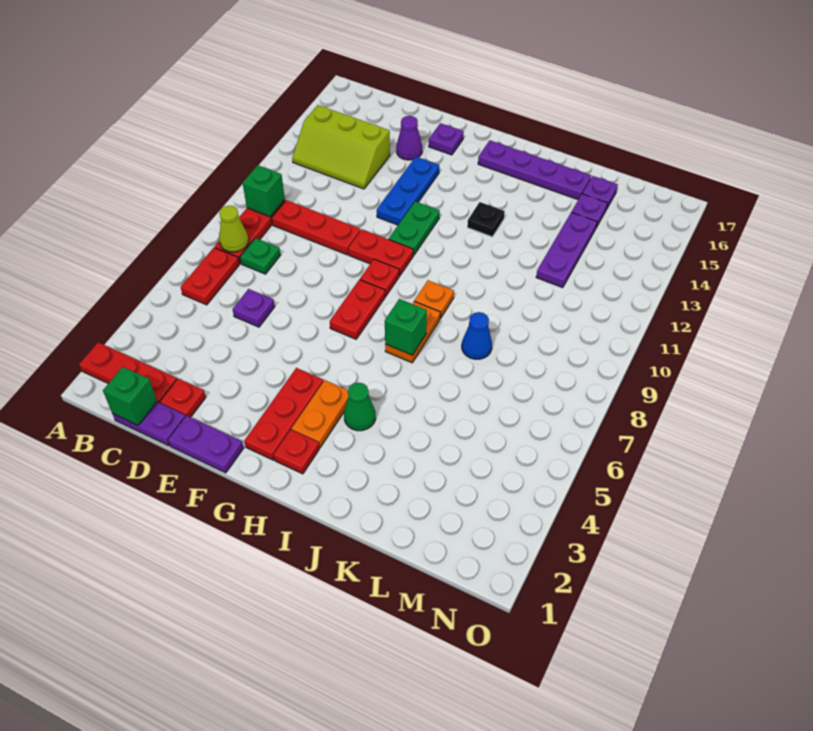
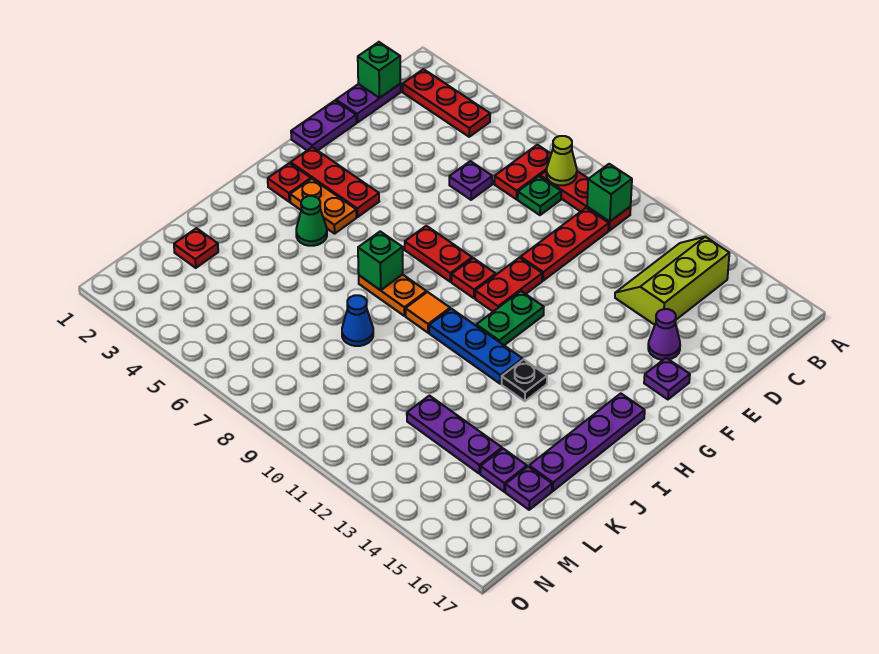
red plate A2:C2 level 1 -> red plate B2:B4 level 1
red plate B6:B7 level 1 -> red plate B7:C7 level 1
red plate D2 level 1 -> red plate L2 level 1
blue plate F12:F14 level 1 -> blue plate I10:I12 level 1
green plate G11:G12 level 1 -> green plate G11:H11 level 1
orange plate I9 level 1 -> orange tile I9 level 1

